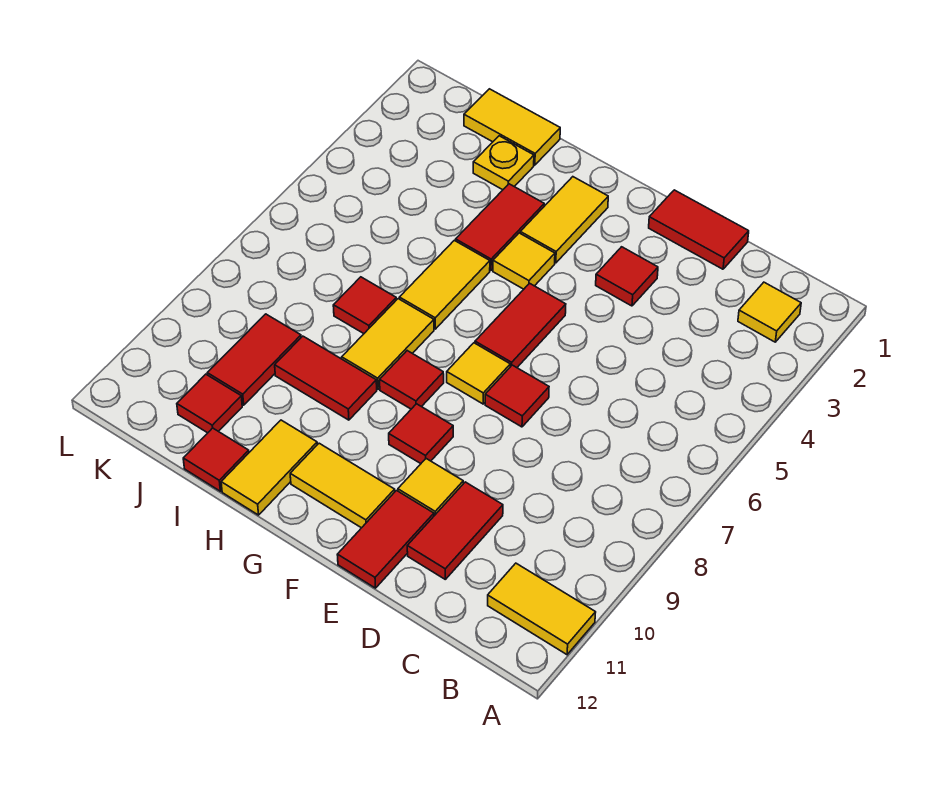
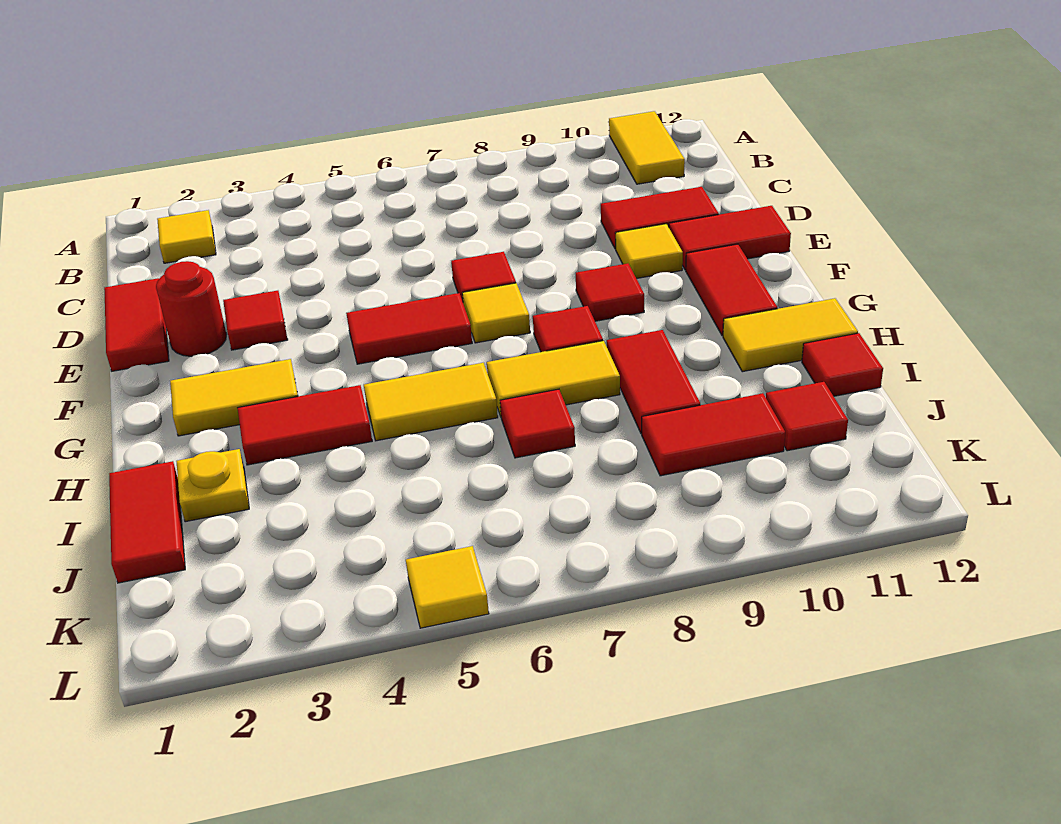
none -> red round brick E2 level 1
yellow tile F11:G11 level 1 -> red tile F11:G11 level 1
yellow tile G4 level 1 -> yellow tile L5 level 1
yellow tile I1:J1 level 1 -> red tile I1:J1 level 1

